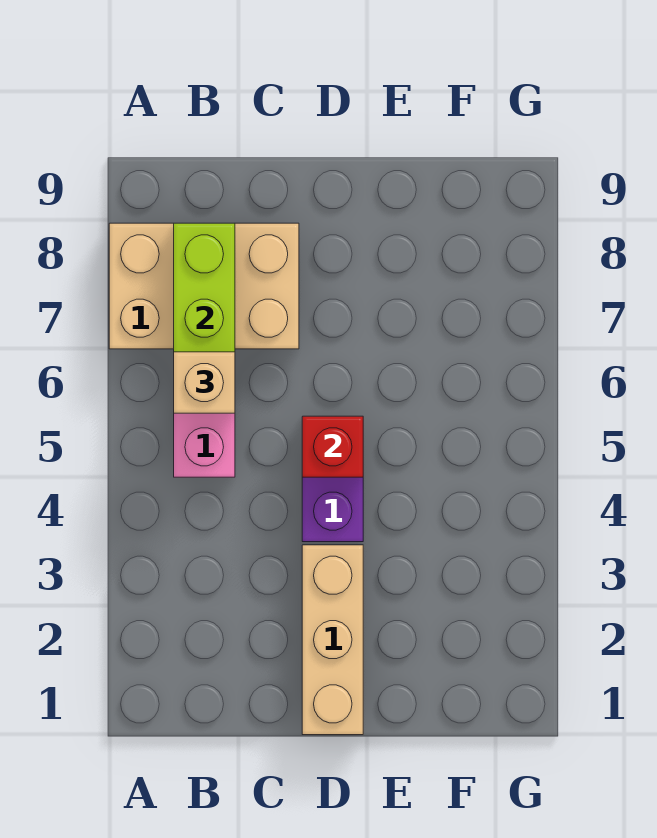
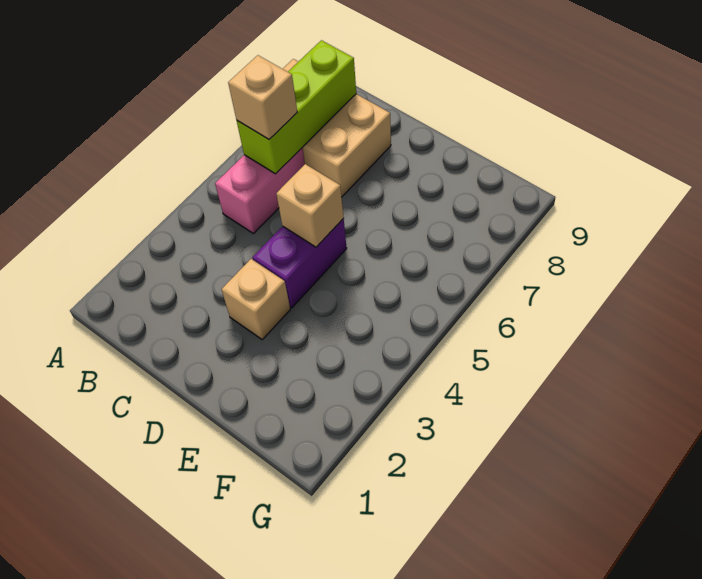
tan brick D1:D3 level 1 -> tan brick D3 level 1
red brick D5 level 2 -> tan brick D5 level 2

